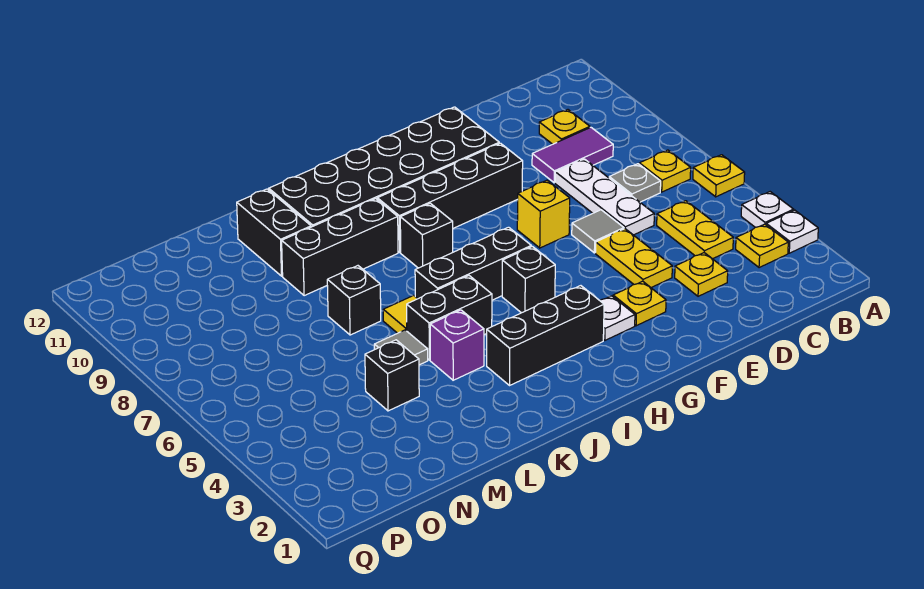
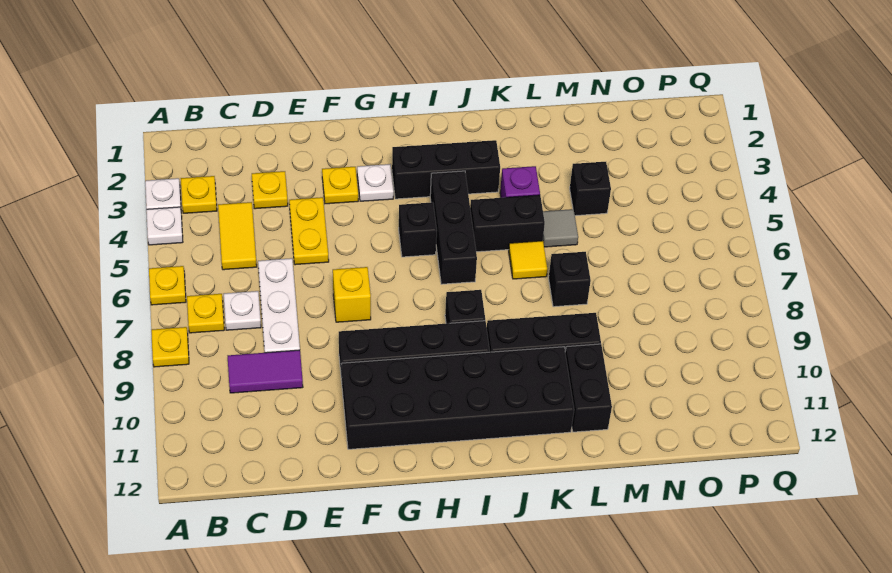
yellow plate C4:C5 level 1 -> yellow tile C4:C5 level 1
grey plate C7 level 1 -> white plate C7 level 1
yellow plate C10 level 1 -> yellow plate A8 level 1
grey tile E6 level 1 -> none
black brick H6:J6 level 1 -> black brick I4:I6 level 1

